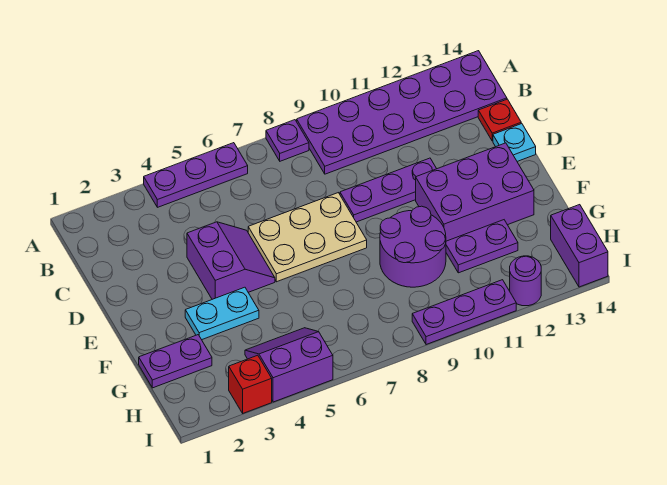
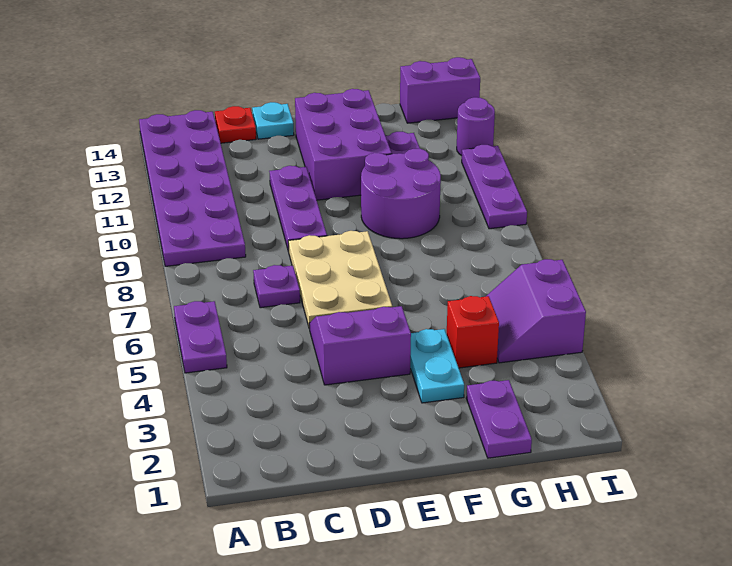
purple plate A4:A6 level 1 -> purple plate A5:A6 level 1
purple plate A8 level 1 -> purple plate C7 level 1
red brick I3 level 1 -> red brick G4 level 1

